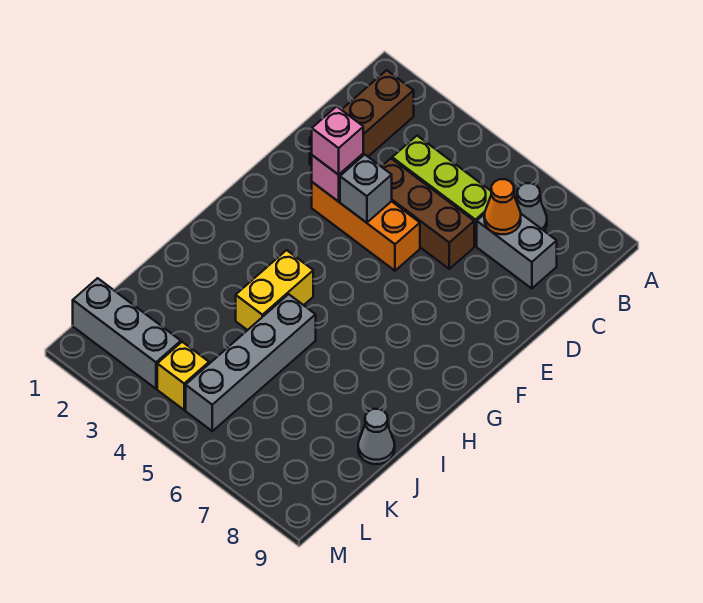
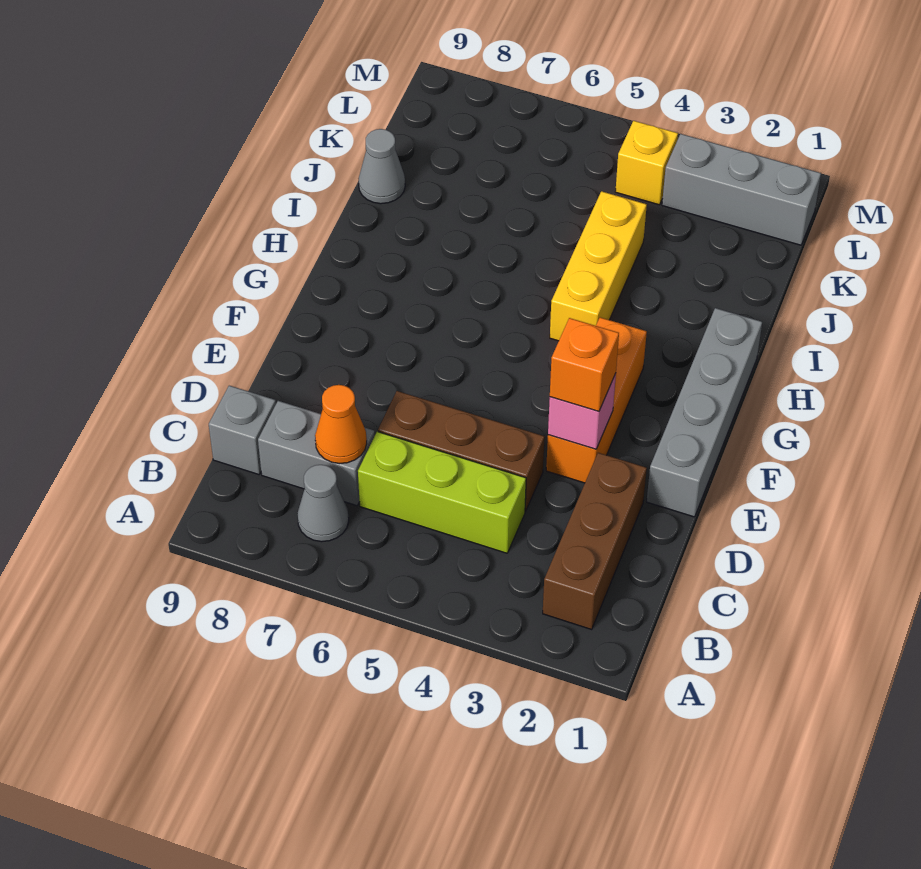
orange brick E3:E5 level 1 -> orange brick E3:G3 level 1
pink brick E3 level 3 -> orange brick E3 level 3
grey brick E4 level 2 -> grey brick C9 level 1
yellow brick H4:I4 level 1 -> yellow brick H4:J4 level 1
grey brick I5:L5 level 1 -> grey brick E1:H1 level 1

